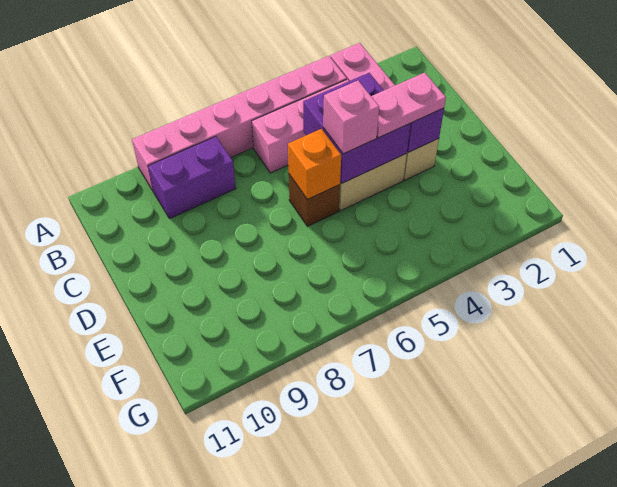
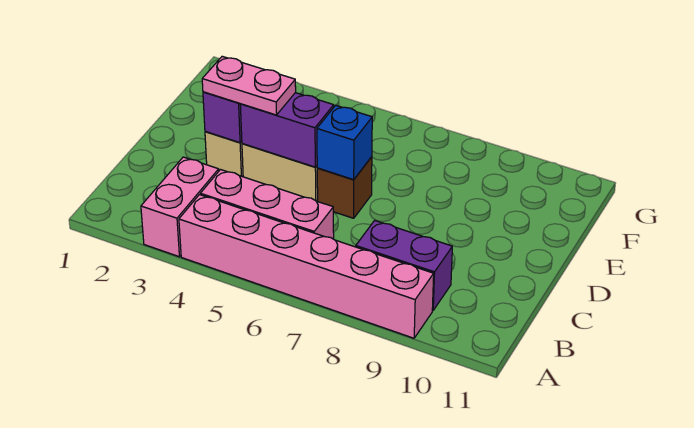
purple brick C4:D5 level 2 -> purple brick D4:D5 level 2
pink brick D5 level 3 -> none
orange brick D6 level 2 -> blue brick D6 level 2

